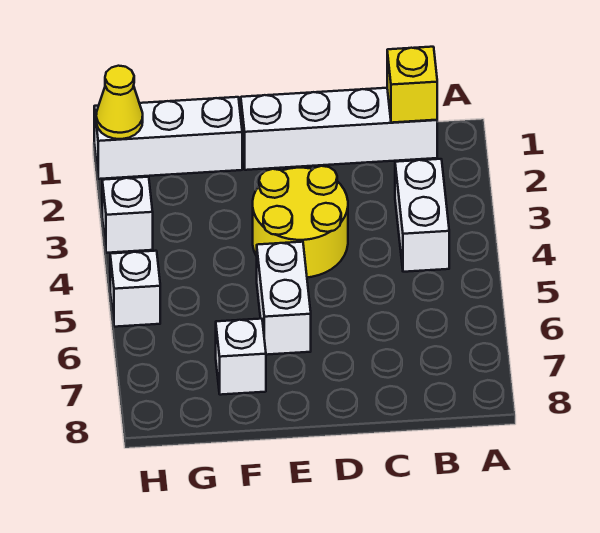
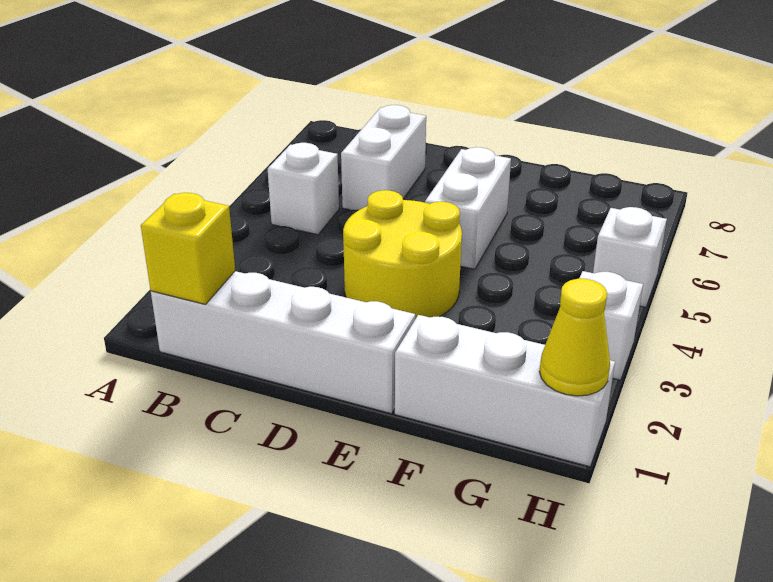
white brick B3:B4 level 1 -> white brick C6:C7 level 1
white brick F7 level 1 -> white brick B5 level 1

